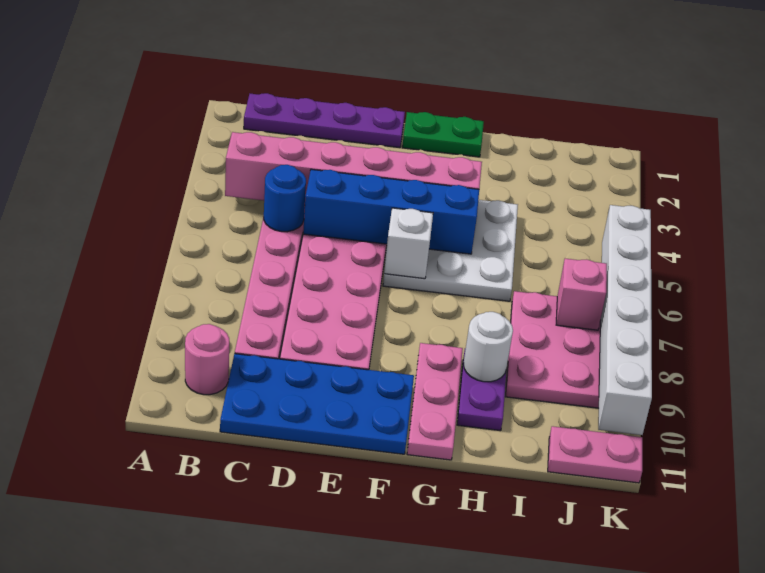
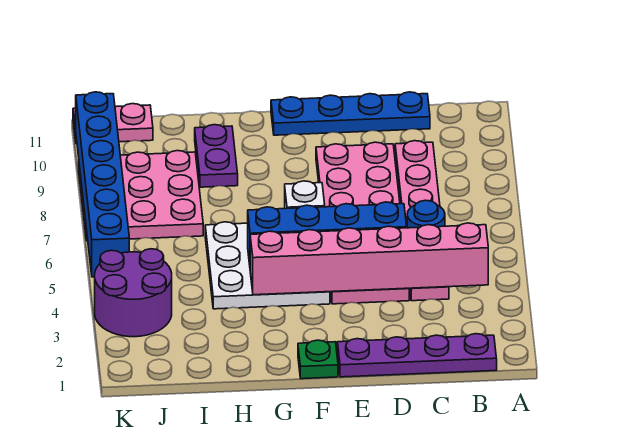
pink round brick B10 level 1 -> none
blue plate C10:F11 level 1 -> blue plate C11:F11 level 1
green plate F1:G1 level 1 -> green plate F1 level 1
pink plate G9:G11 level 1 -> none
white round brick H9 level 2 -> none
none -> purple round brick J3:K4 level 1
pink brick J7 level 2 -> none
white brick K5:K10 level 2 -> blue brick K5:K10 level 2

